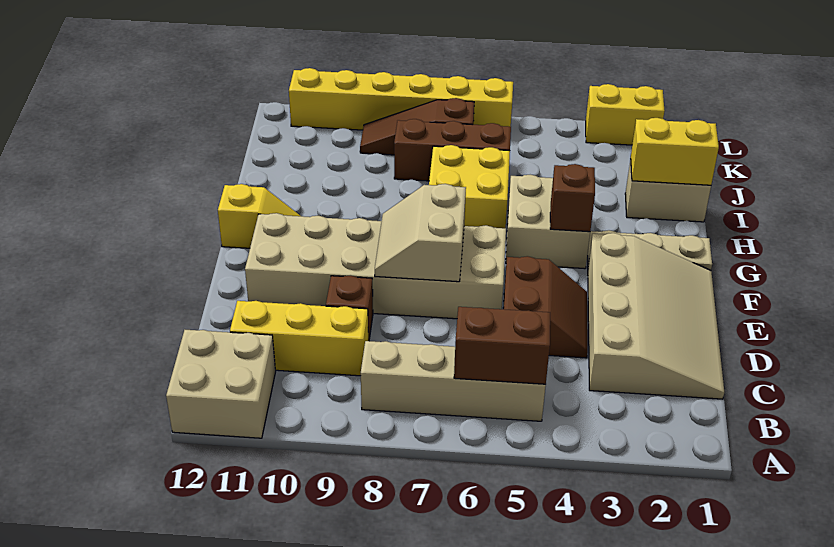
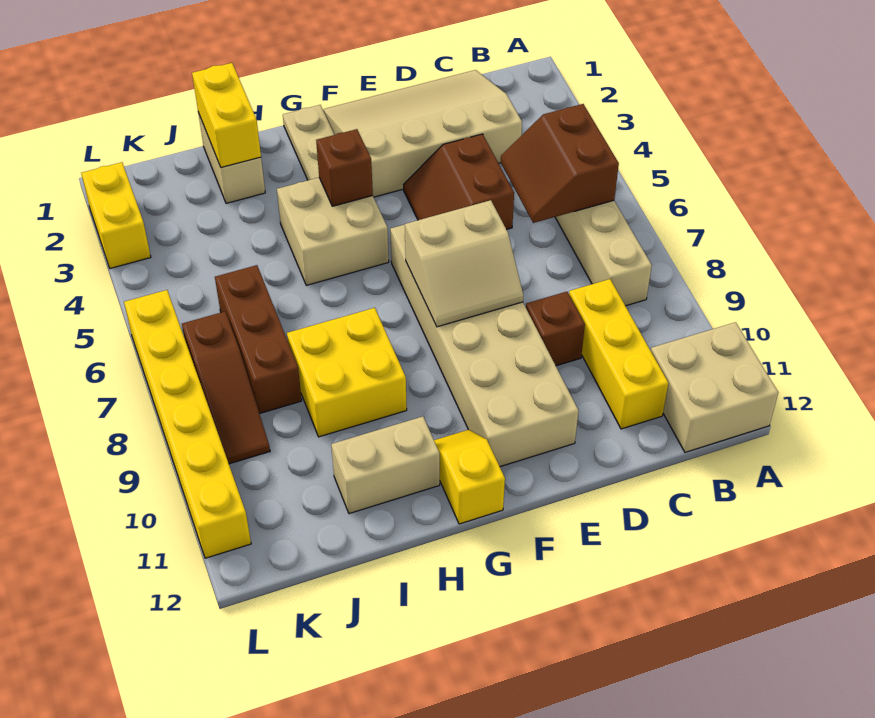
brown slope D4:E5 level 1 top 5 -> brown slope D4:E5 level 1 top D
yellow brick H6:I7 level 1 -> yellow brick H8:I9 level 1
none -> tan brick H11:I11 level 1

